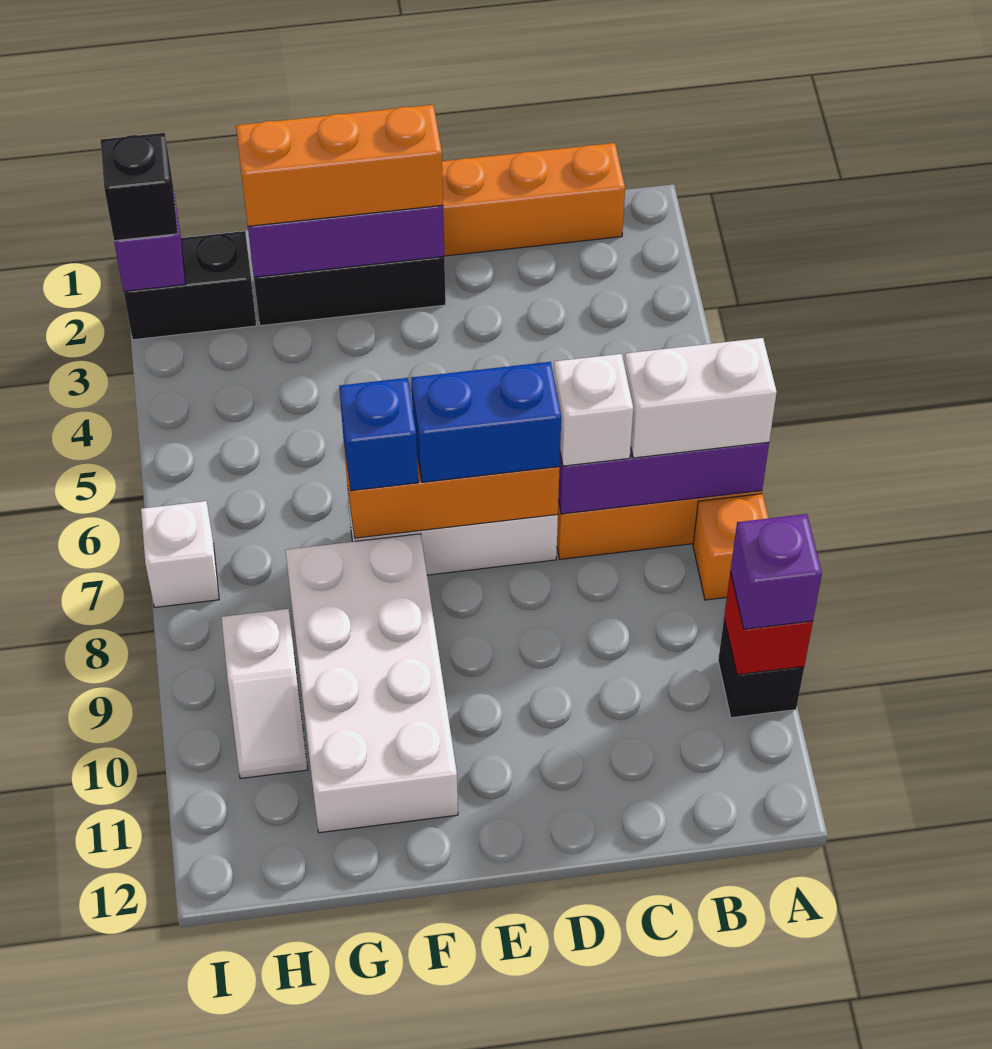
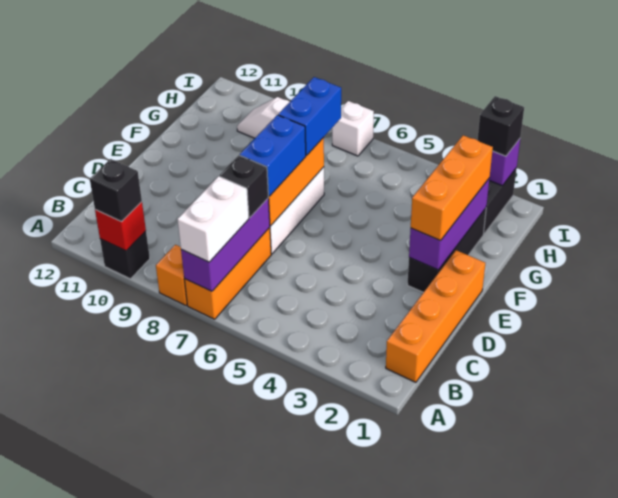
purple brick A10 level 3 -> black brick A10 level 3
white brick C7 level 3 -> black brick C7 level 3
blue brick F7 level 3 -> blue brick F7:G7 level 3
white brick F8:G11 level 1 -> none

